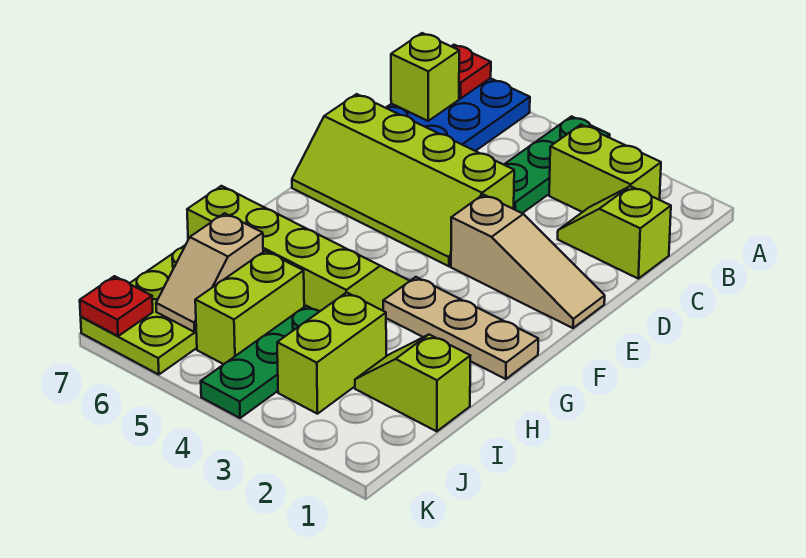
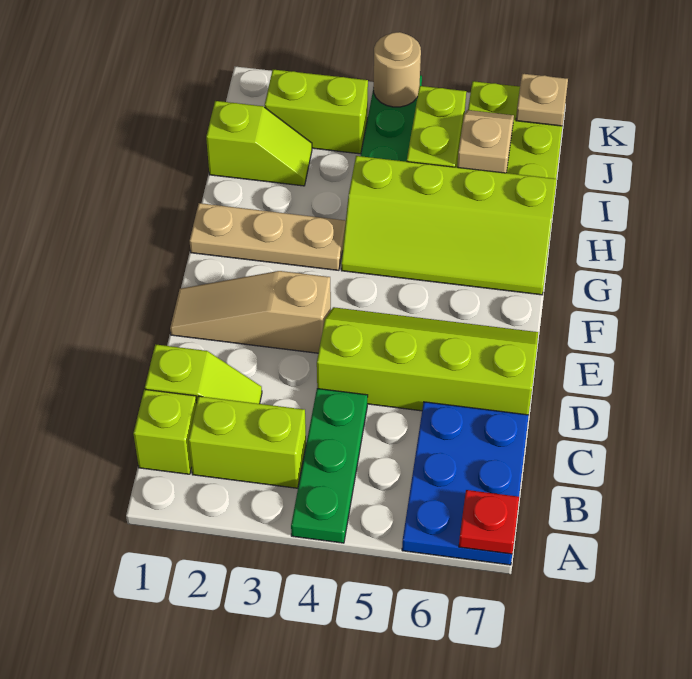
lime brick B7 level 2 -> lime brick B1 level 1
lime brick I3:J3 level 1 -> lime brick J2:J3 level 1
none -> tan round brick K4 level 2
red plate K7 level 2 -> tan plate K7 level 2

